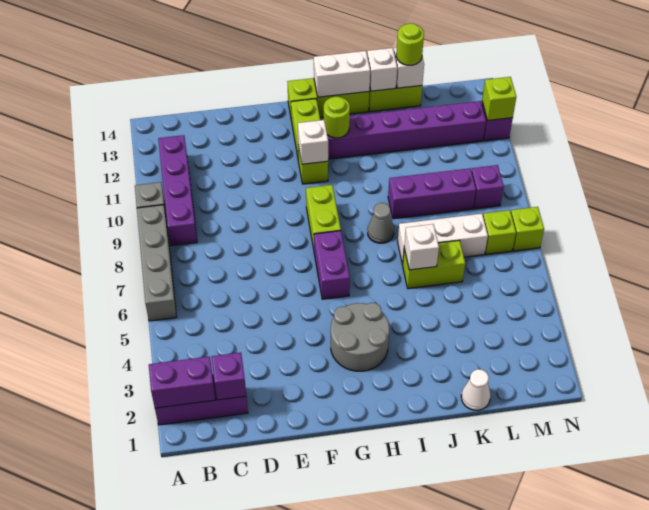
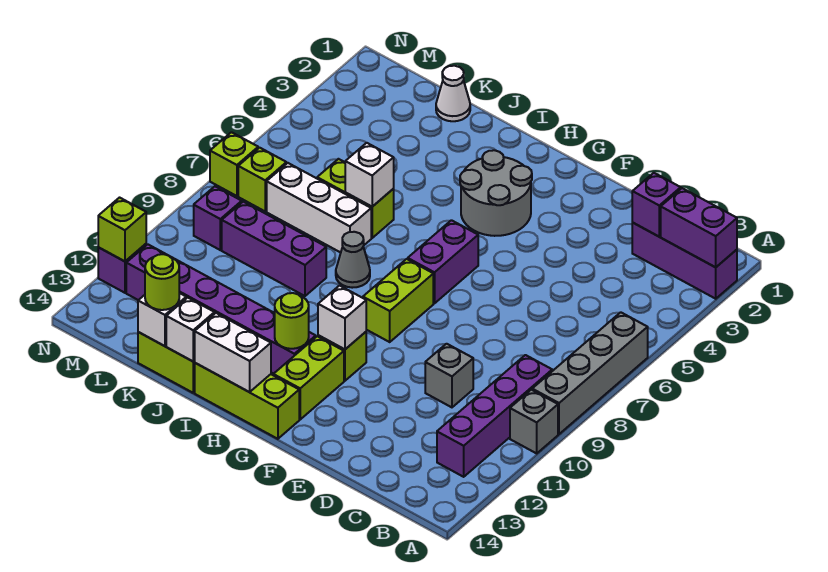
none -> grey brick D10 level 1

